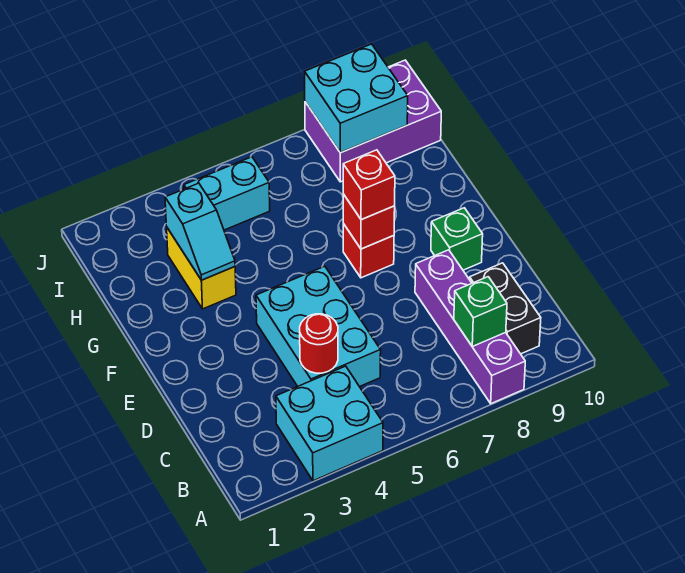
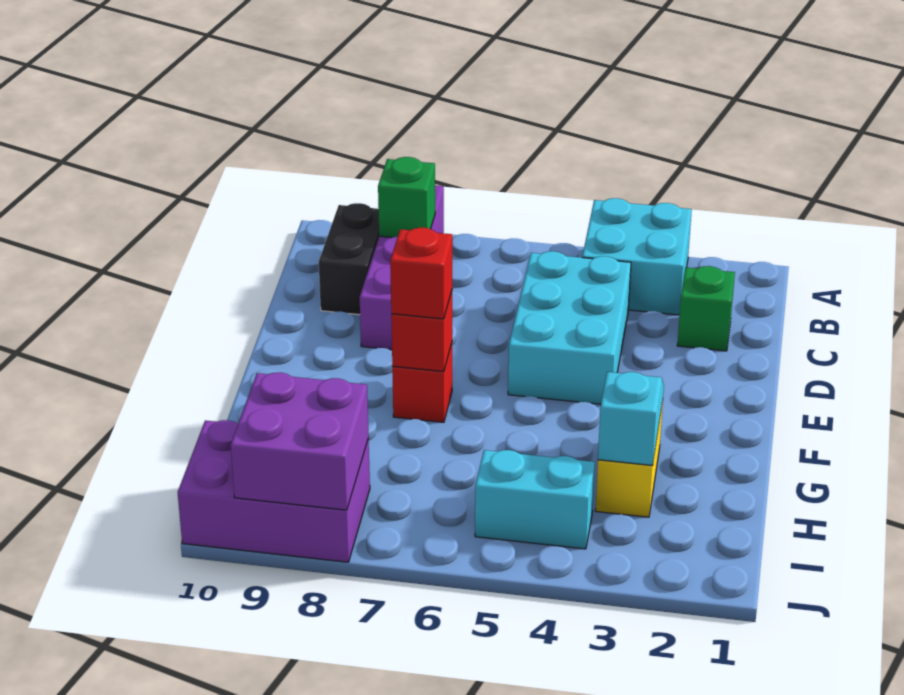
red round brick C4 level 2 -> none
green brick E9 level 1 -> green brick C2 level 1
cyan brick I8:J9 level 2 -> purple brick I8:J9 level 2

